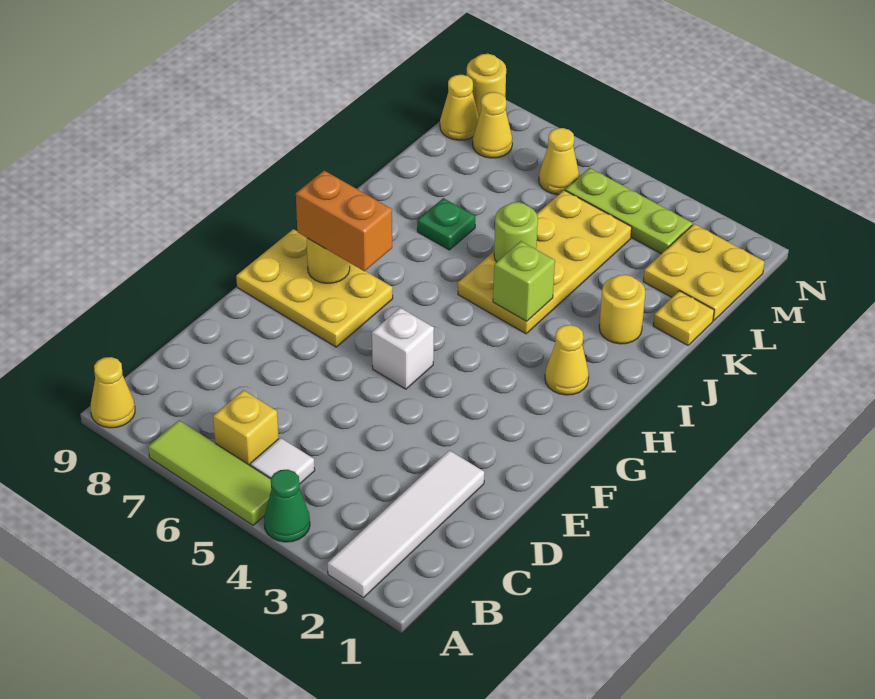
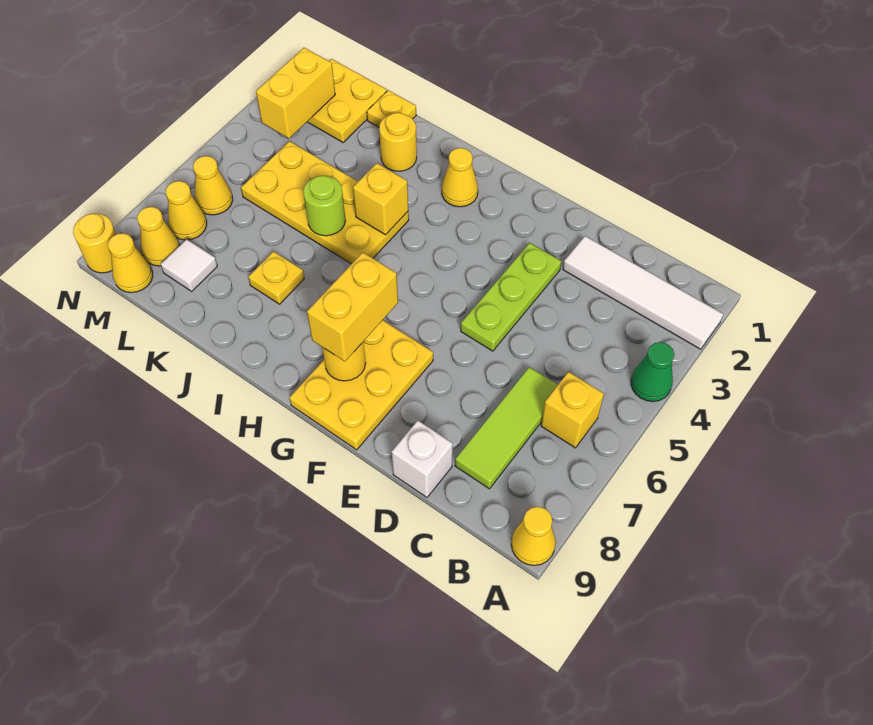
lime tile A5:A7 level 1 -> lime tile C6:C8 level 1
white tile B5 level 1 -> white tile L8 level 1
white brick F5 level 1 -> white brick D9 level 1
orange brick G7:G8 level 3 -> yellow brick G7:G8 level 3
lime brick I4 level 2 -> yellow brick I4 level 2
green plate J7 level 1 -> yellow plate J7 level 1
none -> yellow brick M2:M3 level 2
lime plate M3:M5 level 1 -> lime plate E3:E5 level 1
none -> yellow cone M7 level 1

